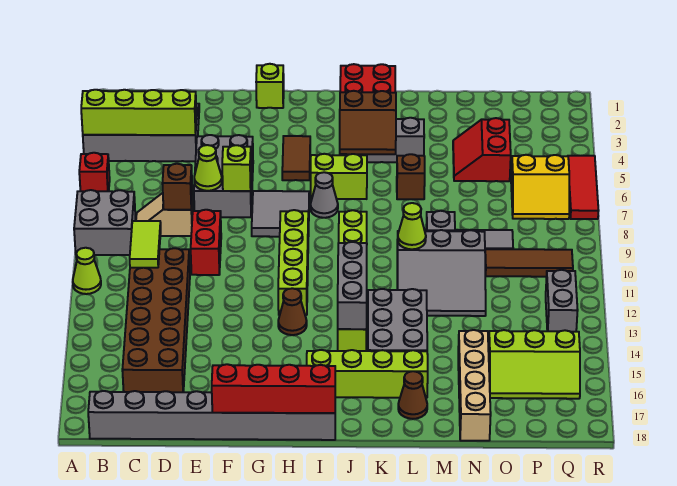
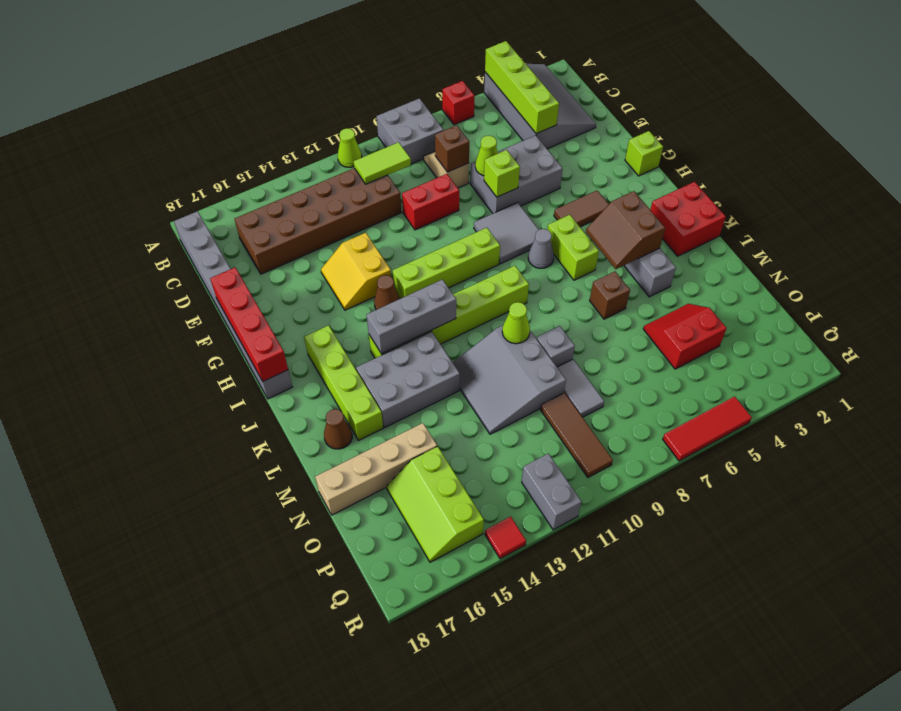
yellow slope P6:Q7 level 1 top 6 -> yellow slope F13:G14 level 1 top 13
grey brick Q12:Q13 level 1 -> grey brick Q12:R12 level 1
none -> red tile R14 level 1

